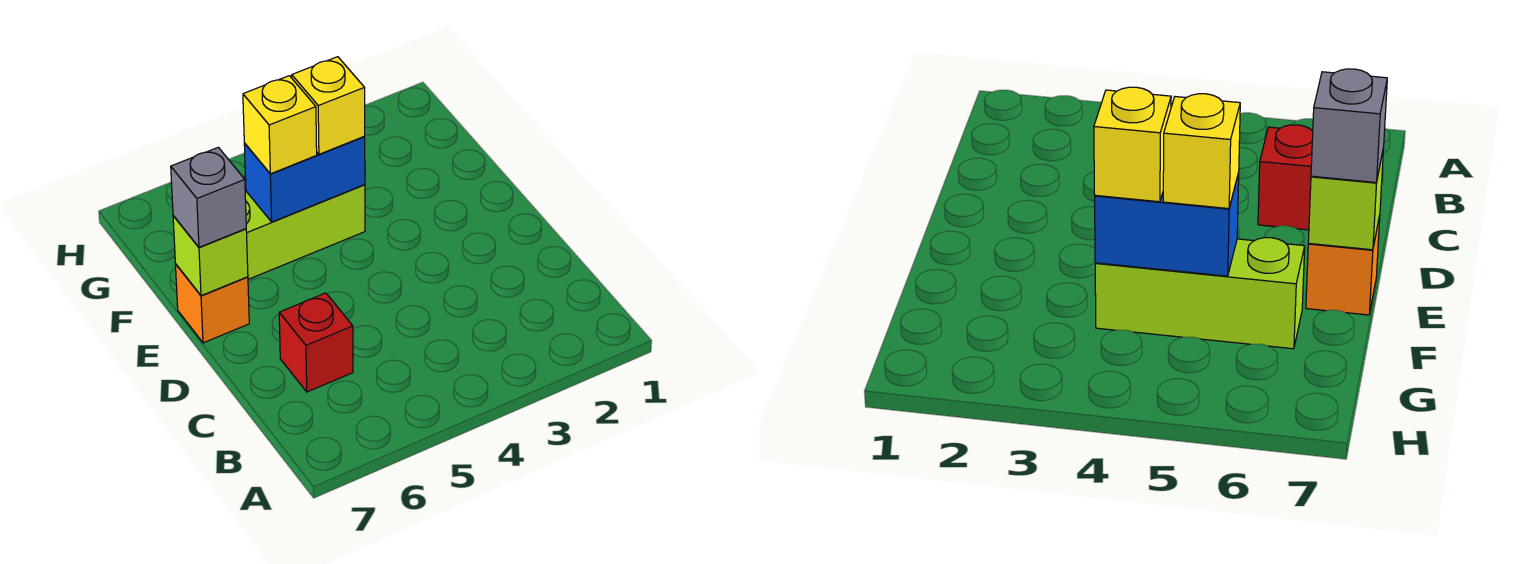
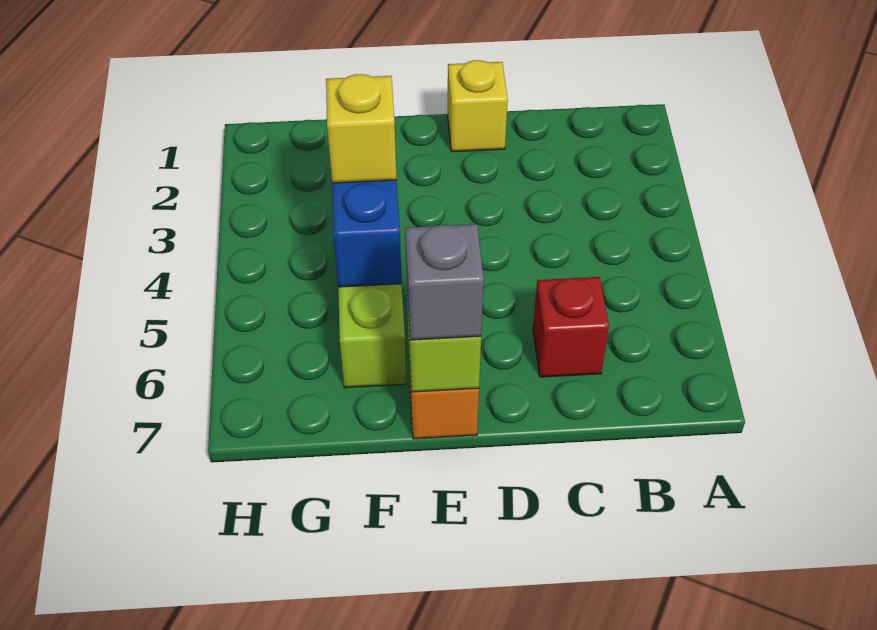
yellow brick F5 level 3 -> yellow brick D1 level 1

